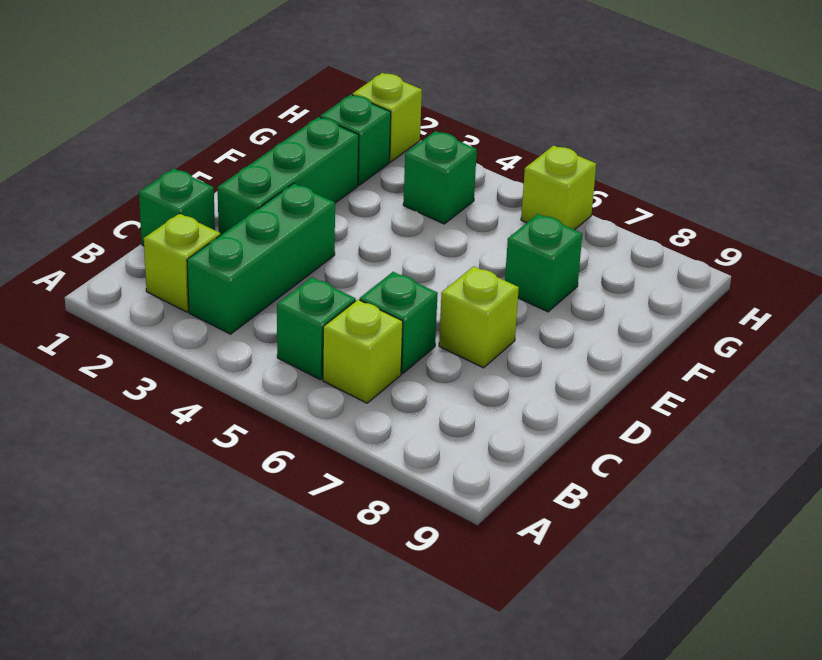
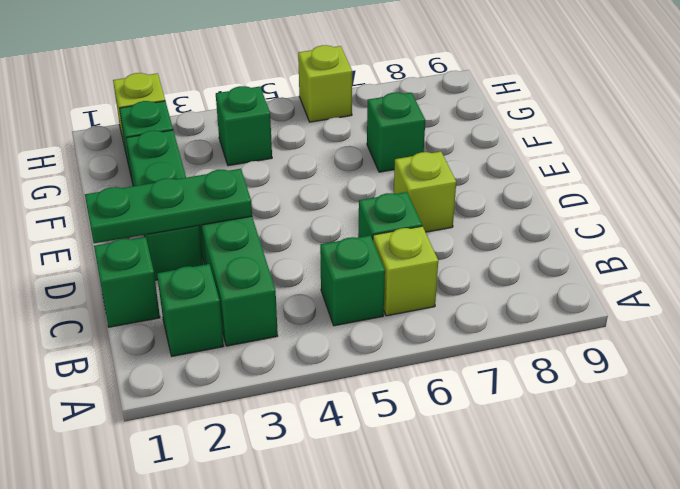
lime brick B2 level 1 -> green brick B2 level 1
none -> green plate D1:D3 level 2

